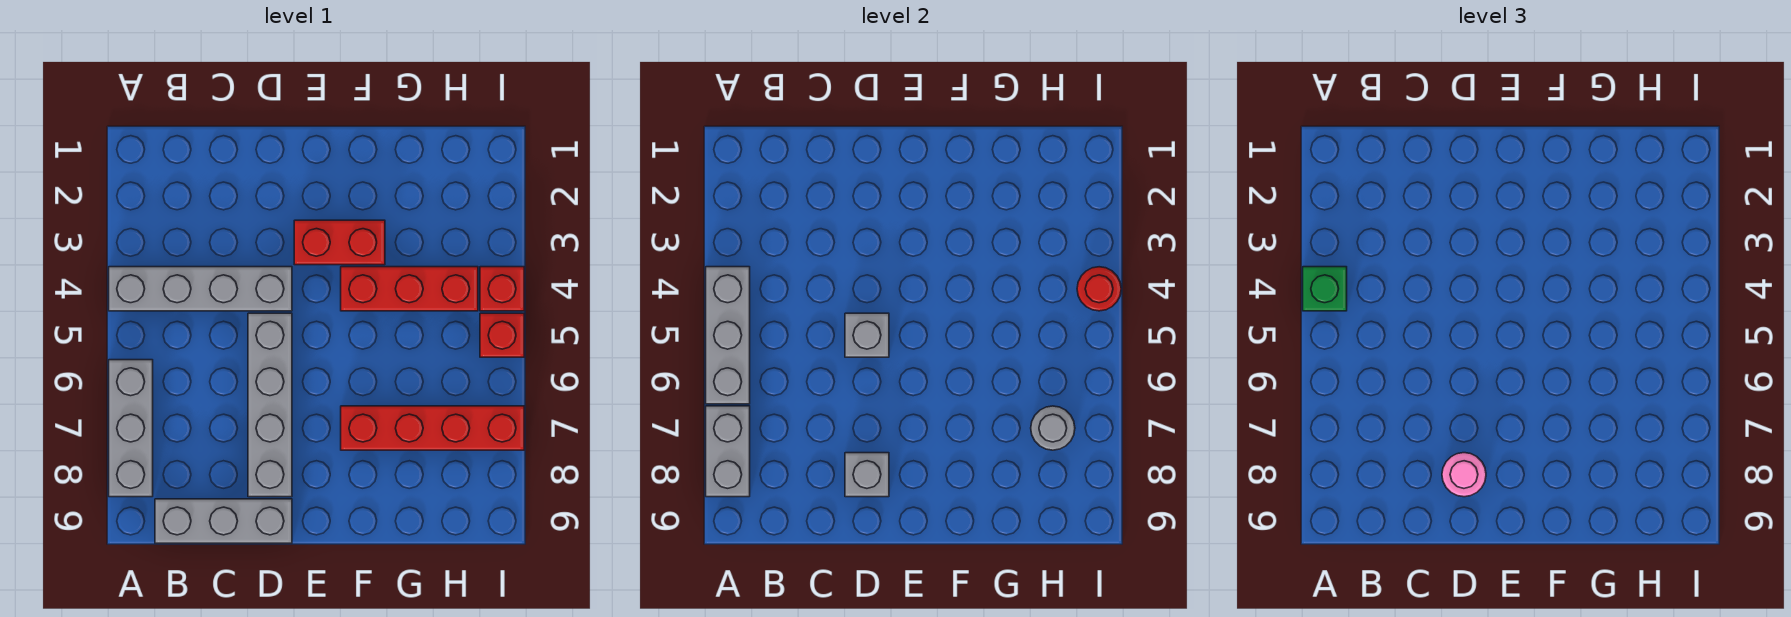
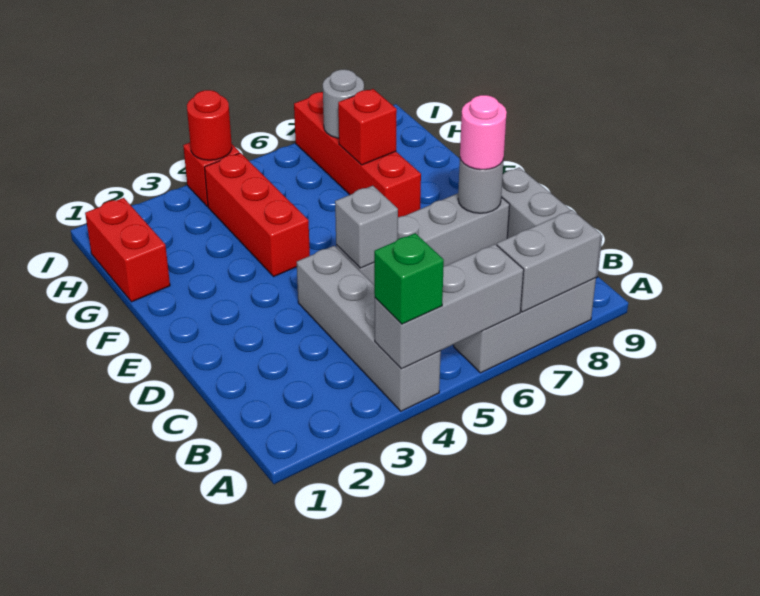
grey brick D8 level 2 -> grey round brick D8 level 2
red brick E3:F3 level 1 -> red brick G1:H1 level 1
red brick I5 level 1 -> red brick G7 level 2

